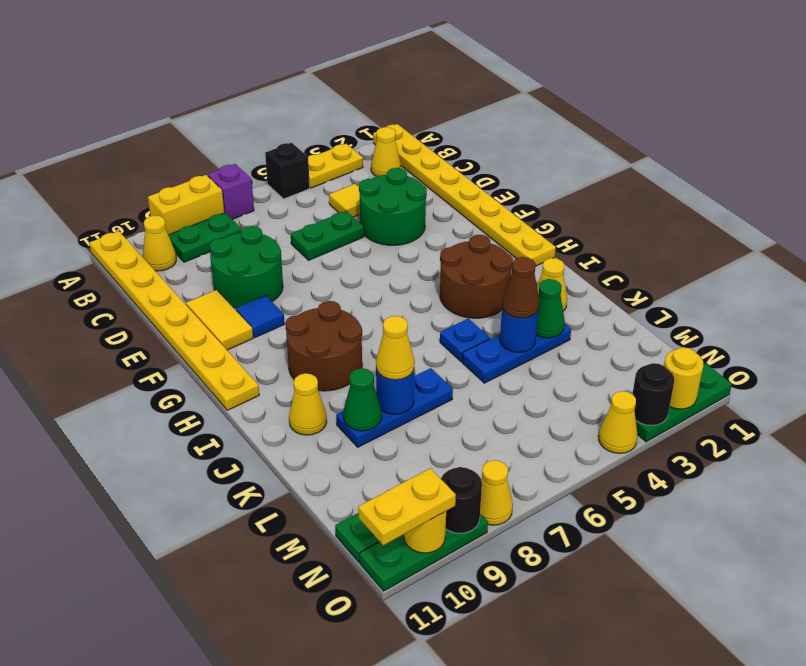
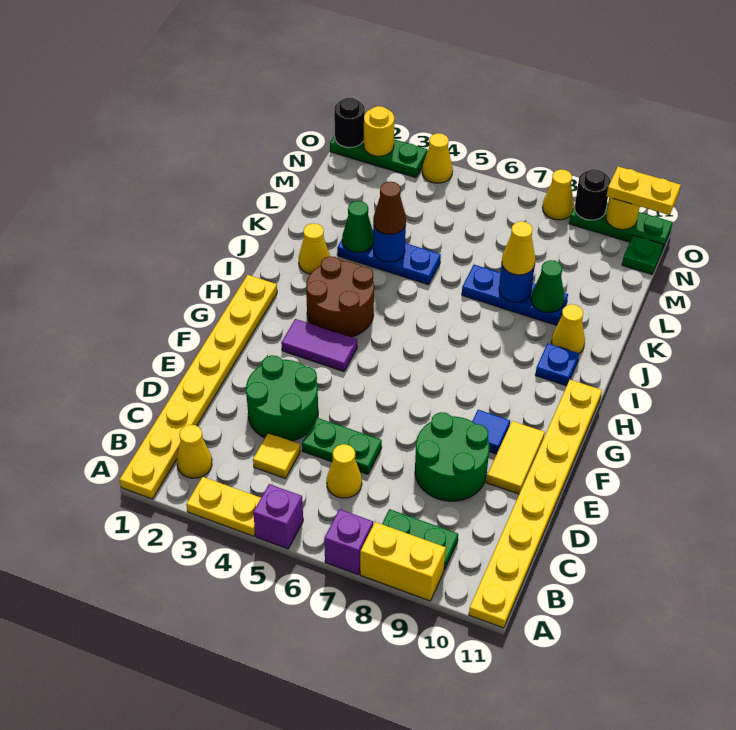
black brick A5 level 1 -> purple brick A5 level 1
yellow cone B10 level 1 -> yellow cone C6 level 1
none -> purple tile G3:G4 level 1
brown round brick H8:I9 level 1 -> none
blue plate J5 level 1 -> blue plate I10 level 1
black round brick O3 level 2 -> black round brick O1 level 2

